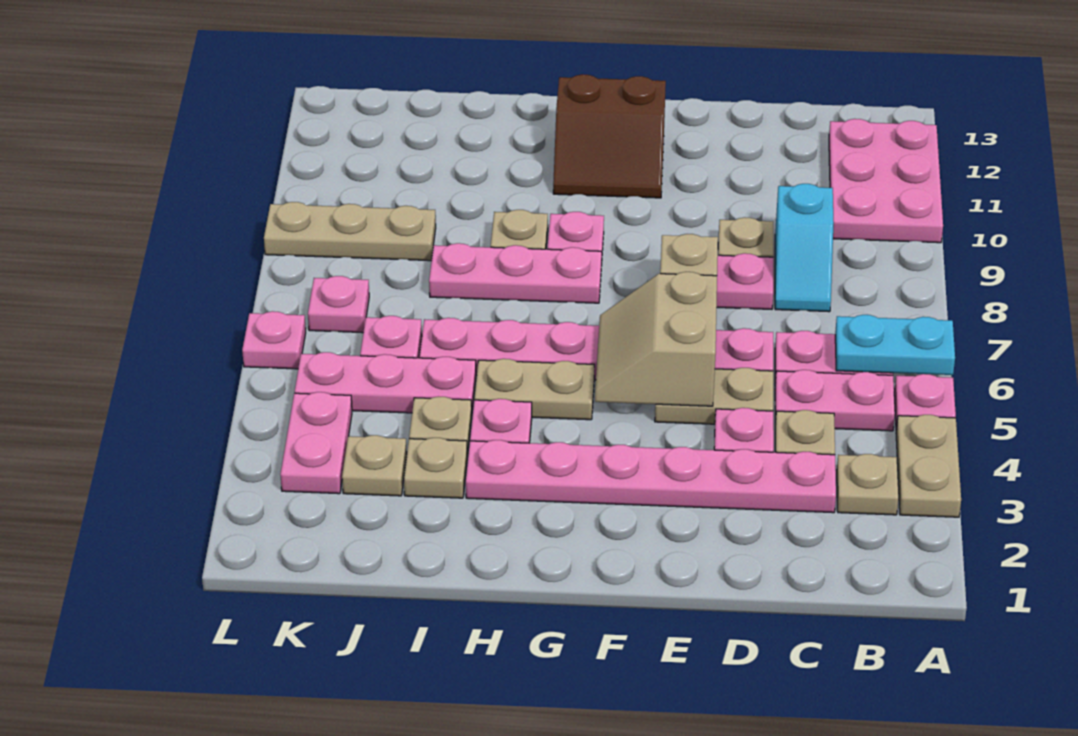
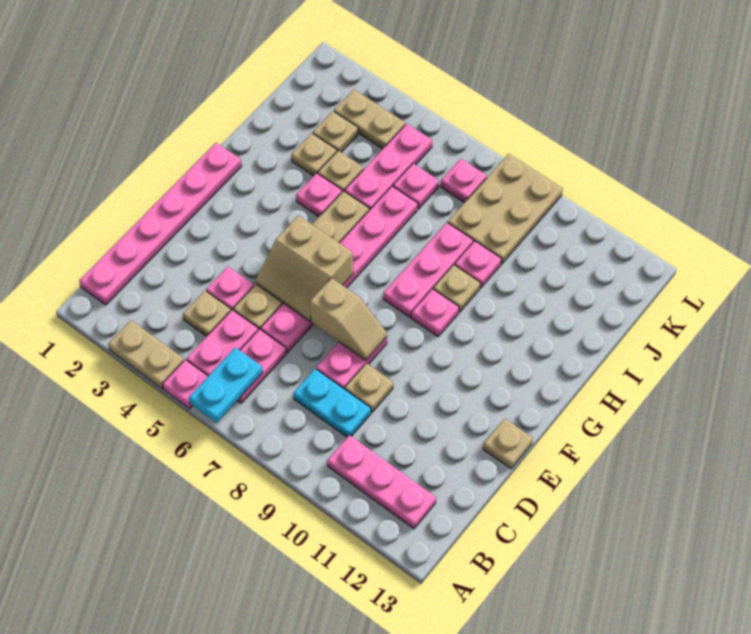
pink plate A10:B12 level 1 -> pink plate B10:B12 level 1
tan plate B3 level 1 -> tan plate E13 level 1
pink plate C3:H3 level 1 -> pink plate B1:G1 level 1
cyan slope C8:C9 level 1 top 9 -> cyan plate C8:C9 level 1
tan slope E5:F6 level 2 top E -> tan slope E5:F6 level 2 top F
brown slope F11:G12 level 1 top 12 -> none
tan plate J9:L9 level 1 -> tan plate J8:L9 level 1
pink plate K3:K4 level 1 -> tan plate K3:K4 level 1
pink plate L6 level 1 -> pink plate I9 level 1

